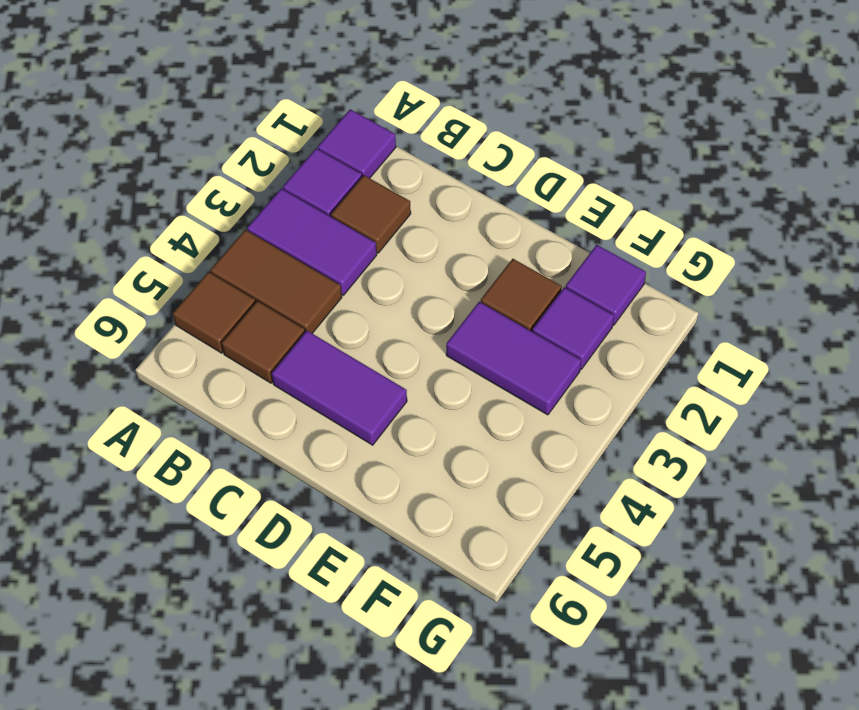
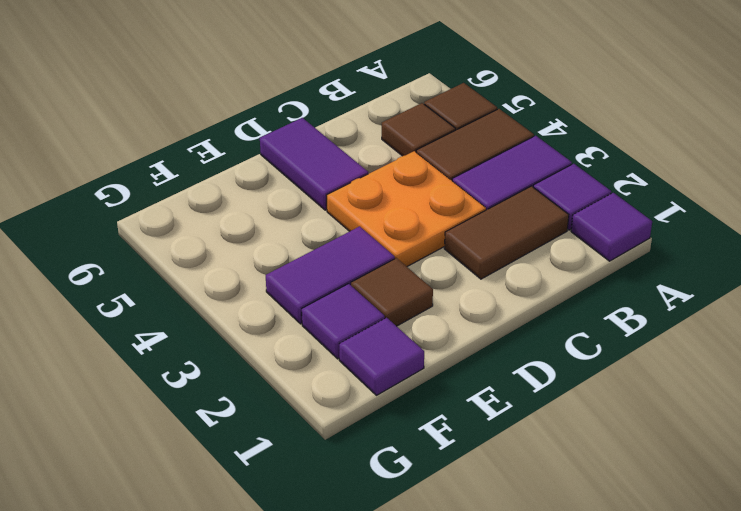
brown tile B2 level 1 -> brown tile B2:C2 level 1
none -> orange plate C3:D4 level 1
purple tile C5:D5 level 1 -> purple tile D5:D6 level 1

